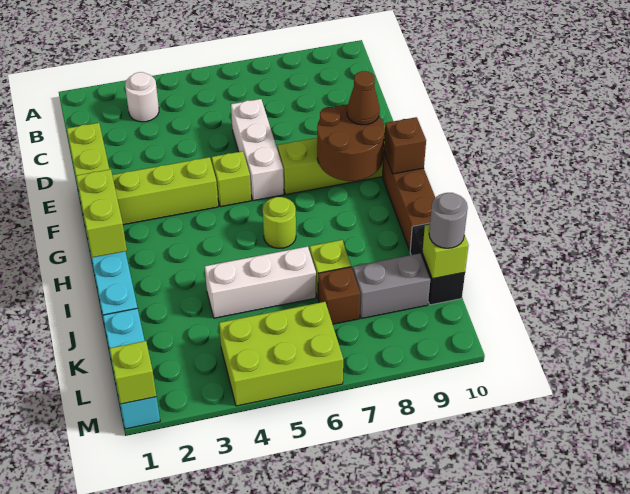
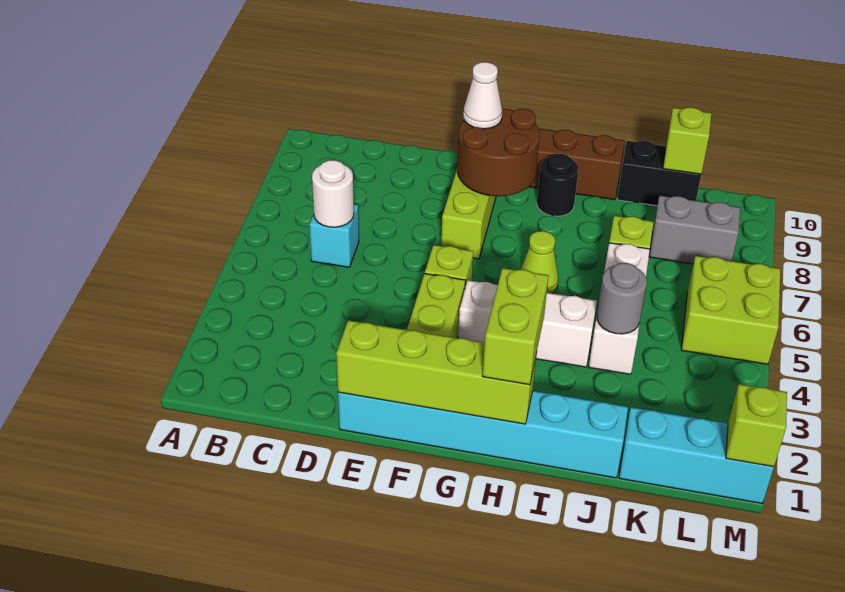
white round brick B3 level 1 -> white round brick C6 level 2
none -> cyan brick C6 level 1
white brick D6:F6 level 1 -> white brick G4:I4 level 1
brown cone F9 level 3 -> white cone F9 level 3
brown brick G10 level 2 -> none
lime brick H1:I1 level 3 -> lime brick H1:H2 level 3
lime round brick H6 level 1 -> lime cone H6 level 1
none -> black round brick H9 level 1
brown brick K7 level 1 -> none
grey brick K8:K9 level 1 -> grey brick K8:L8 level 1
grey round brick K10 level 3 -> grey round brick J4 level 2
lime brick L4:M6 level 1 -> lime brick L5:M6 level 1

